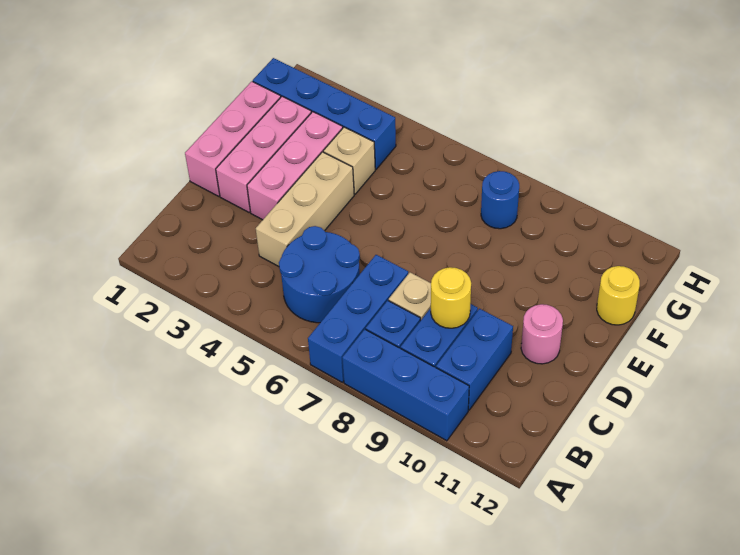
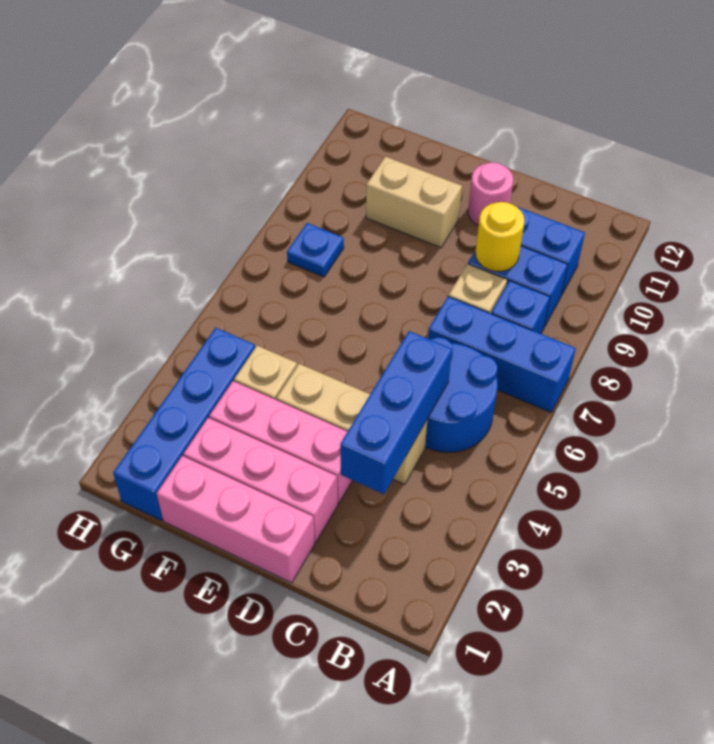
blue brick A8:A10 level 1 -> blue brick C3:C5 level 2
none -> tan brick E10:F10 level 1
yellow round brick F12 level 1 -> none
blue round brick G8 level 1 -> blue plate G8 level 1

